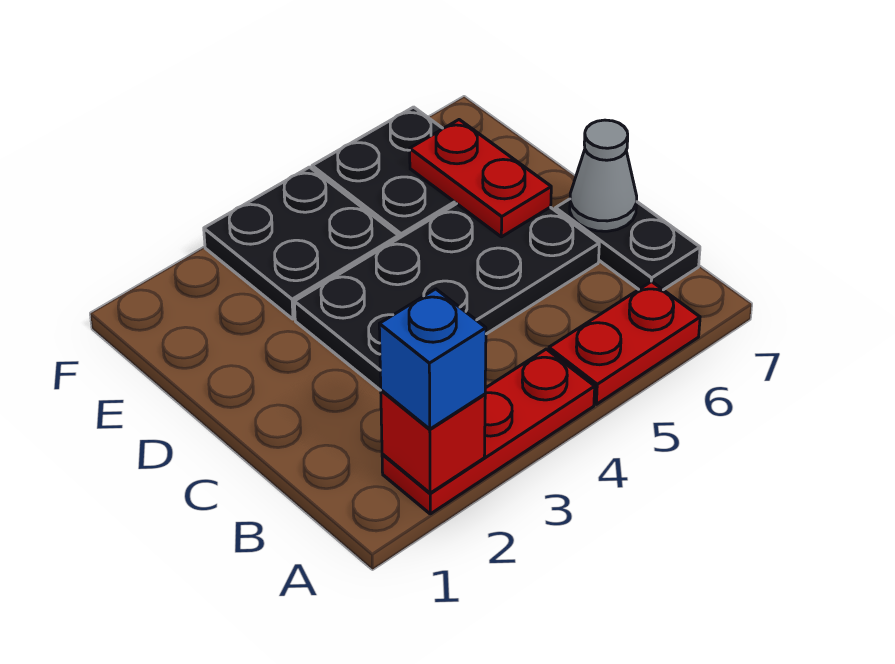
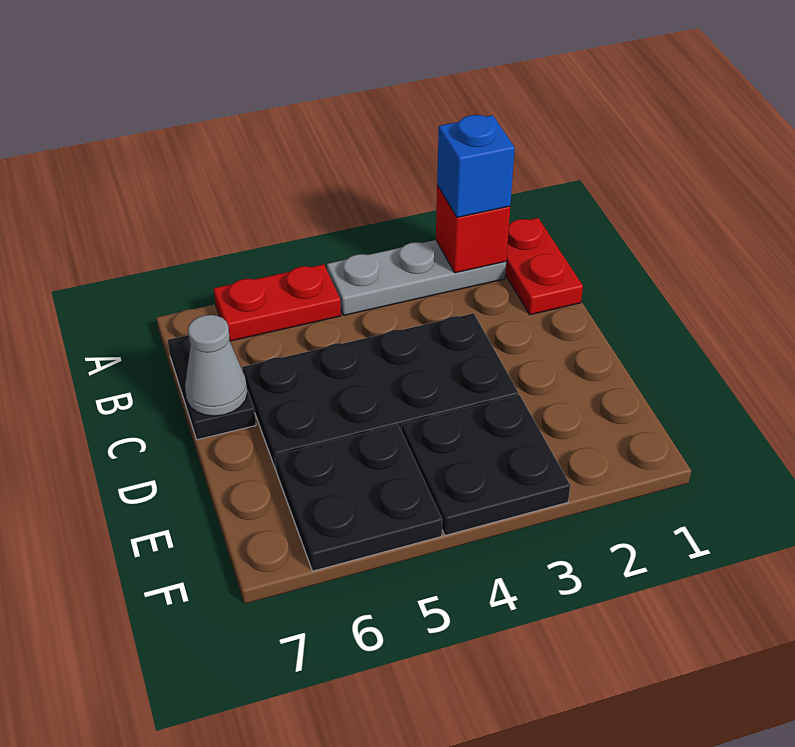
red plate A2:A4 level 1 -> grey plate A2:A4 level 1
red plate D6:E6 level 2 -> red plate A1:B1 level 1

